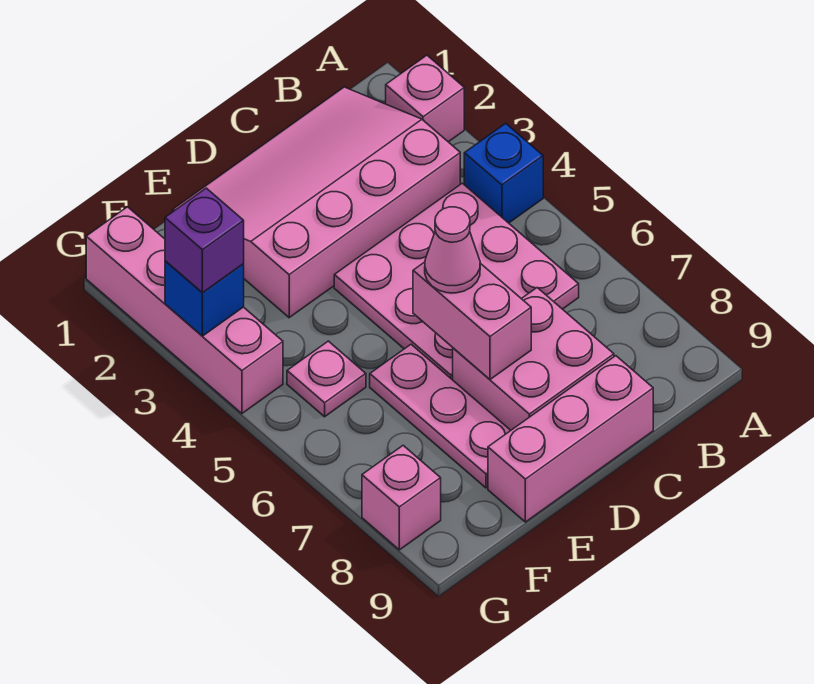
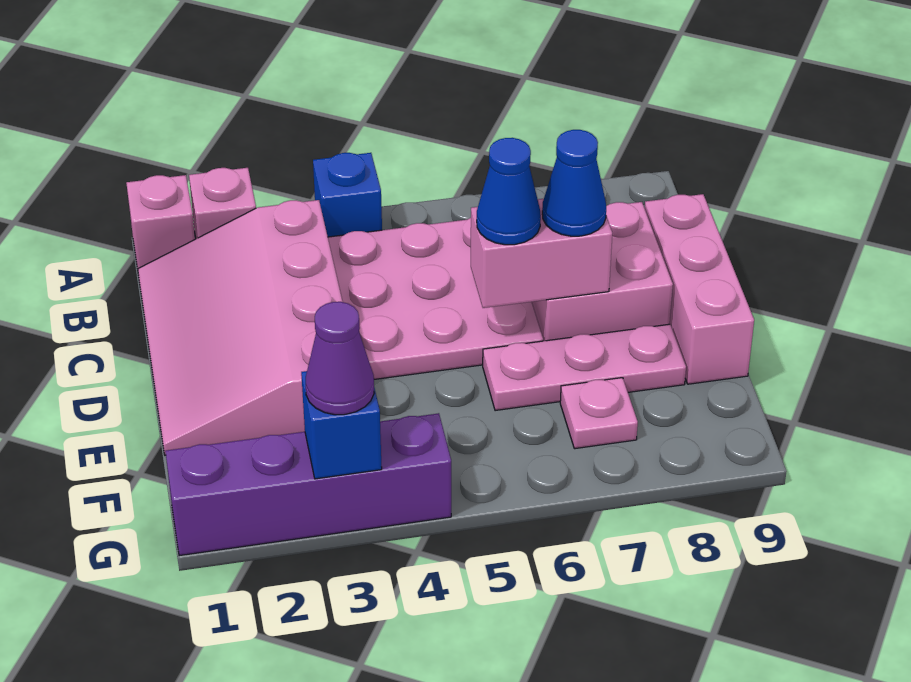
pink cone D6 level 3 -> blue cone D6 level 3
none -> blue cone D7 level 3
pink plate F5 level 1 -> pink plate F7 level 1
pink brick G1:G4 level 1 -> purple brick G1:G4 level 1
purple brick G3 level 3 -> purple cone G3 level 3
pink brick G8 level 1 -> pink brick A1 level 1

